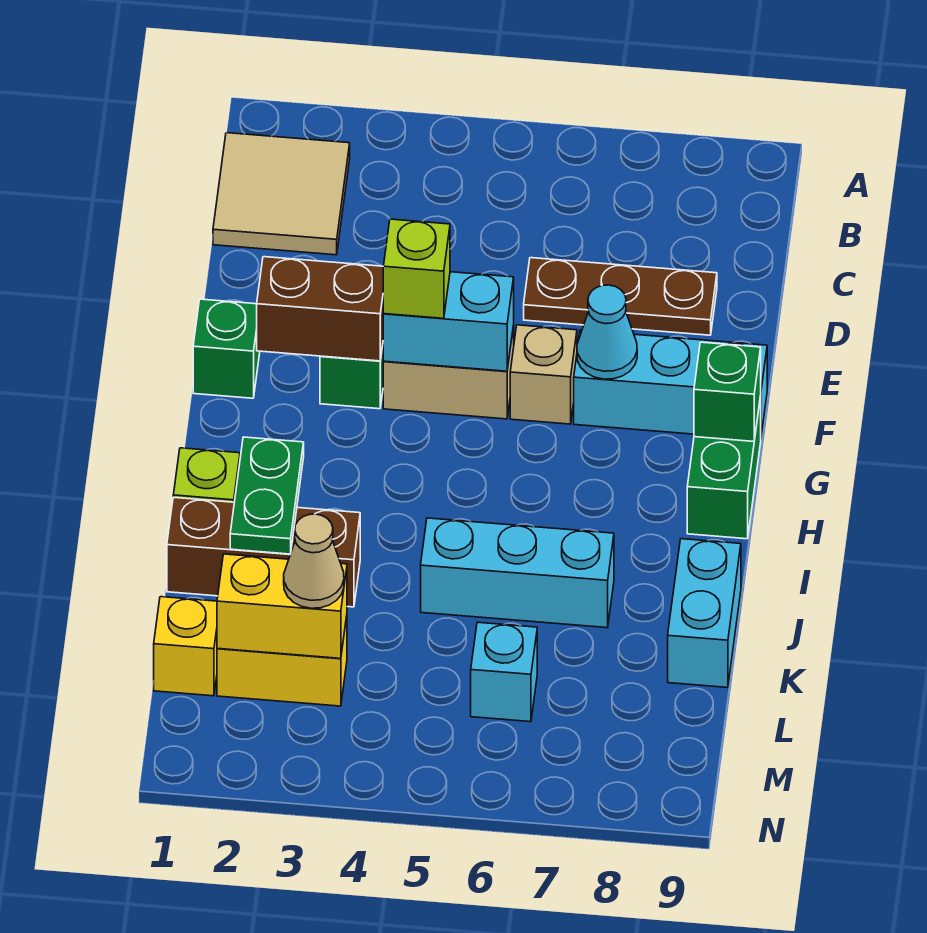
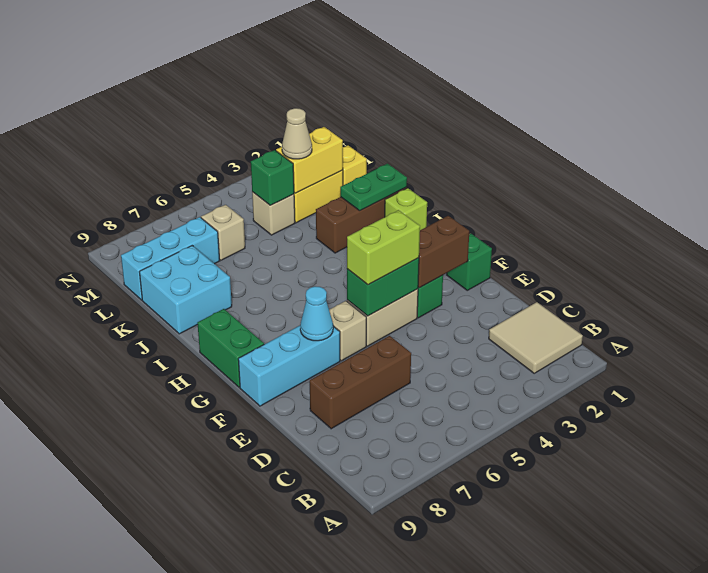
brown plate D6:D8 level 1 -> brown brick D6:D8 level 1
cyan brick F4:F5 level 2 -> green brick F4:F5 level 2
lime brick F4 level 3 -> lime brick F4:F5 level 3
green brick G9 level 2 -> green brick L4 level 2
green plate I2:J2 level 2 -> green plate J1:J2 level 2
cyan brick J5:J7 level 1 -> cyan brick L7:L9 level 1
cyan brick J9:K9 level 1 -> cyan brick J8:K9 level 1
none -> tan brick L4 level 1
cyan brick L6 level 1 -> tan brick L6 level 1

